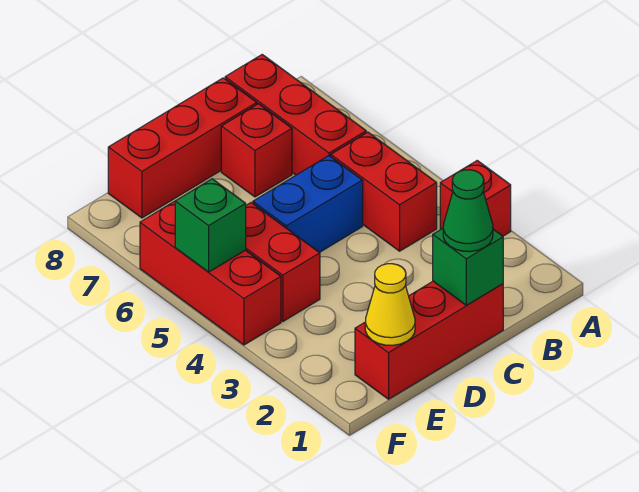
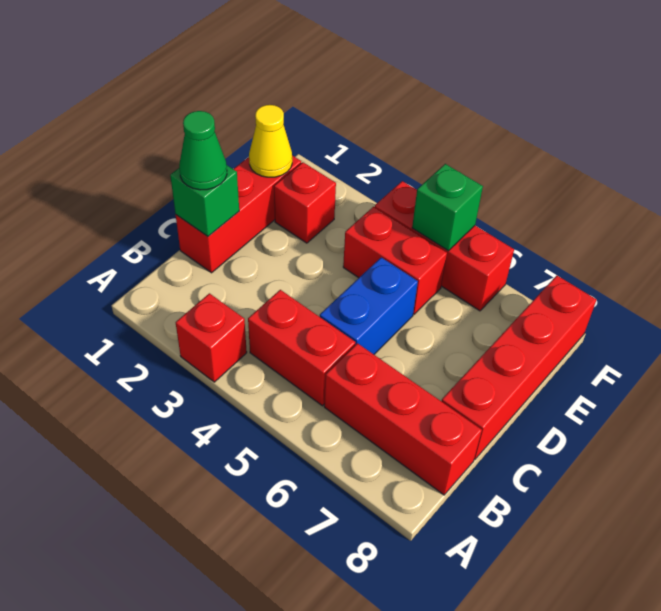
red brick C7 level 1 -> red brick E2 level 1
red brick C8:E8 level 1 -> red brick C8:F8 level 1

